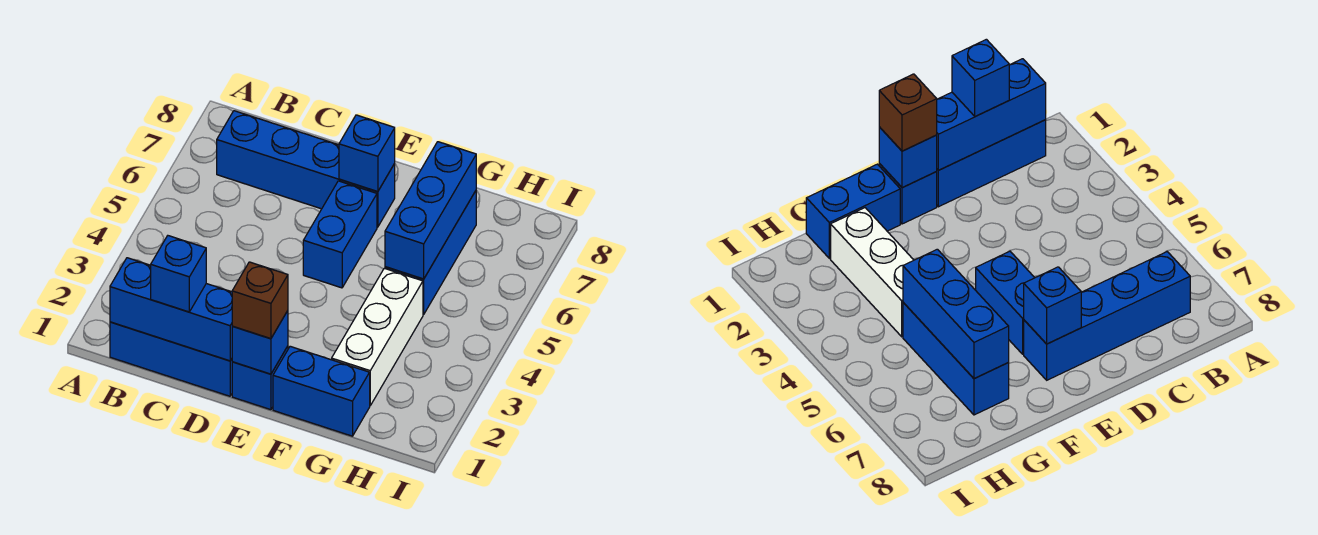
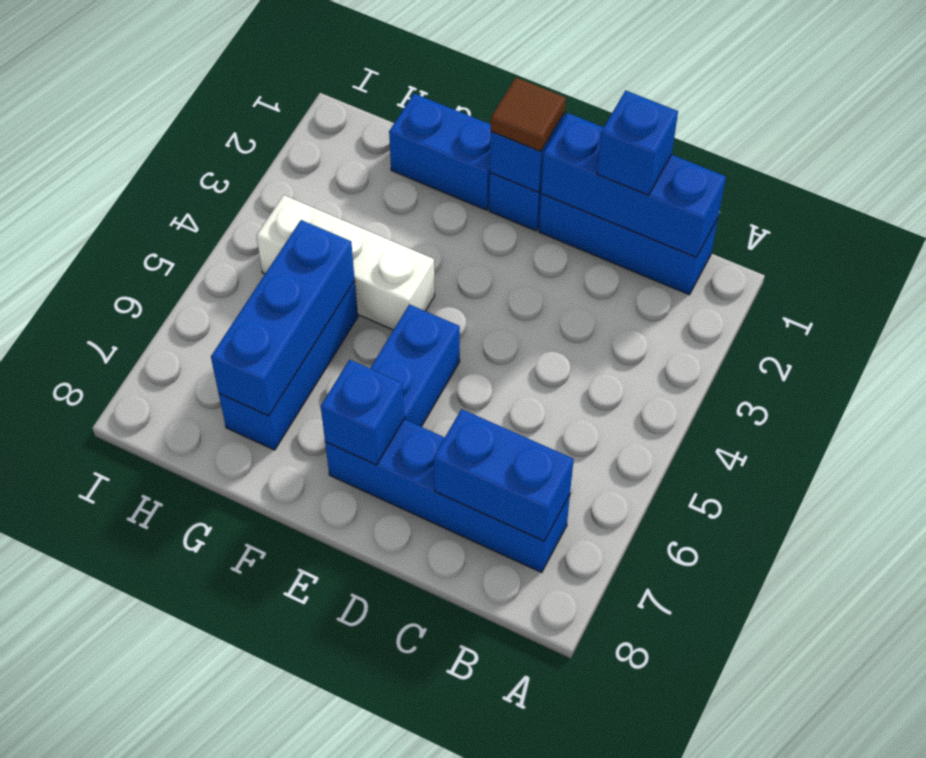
none -> blue brick B7:C7 level 2
brown brick E1 level 3 -> brown tile E1 level 3
white brick G2:G4 level 1 -> white brick F4:H4 level 1

